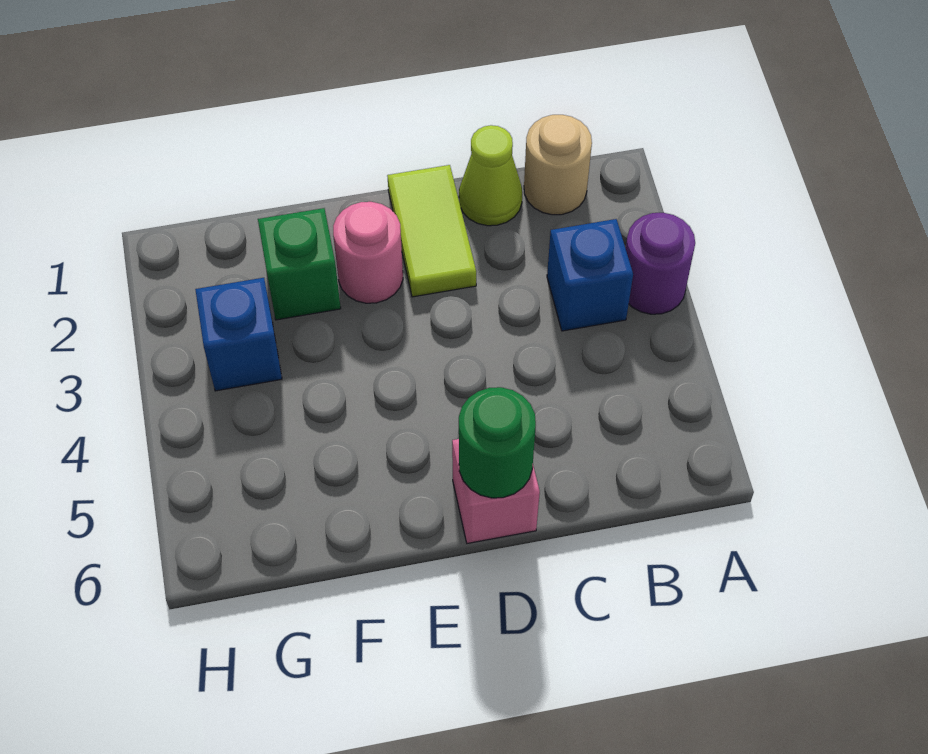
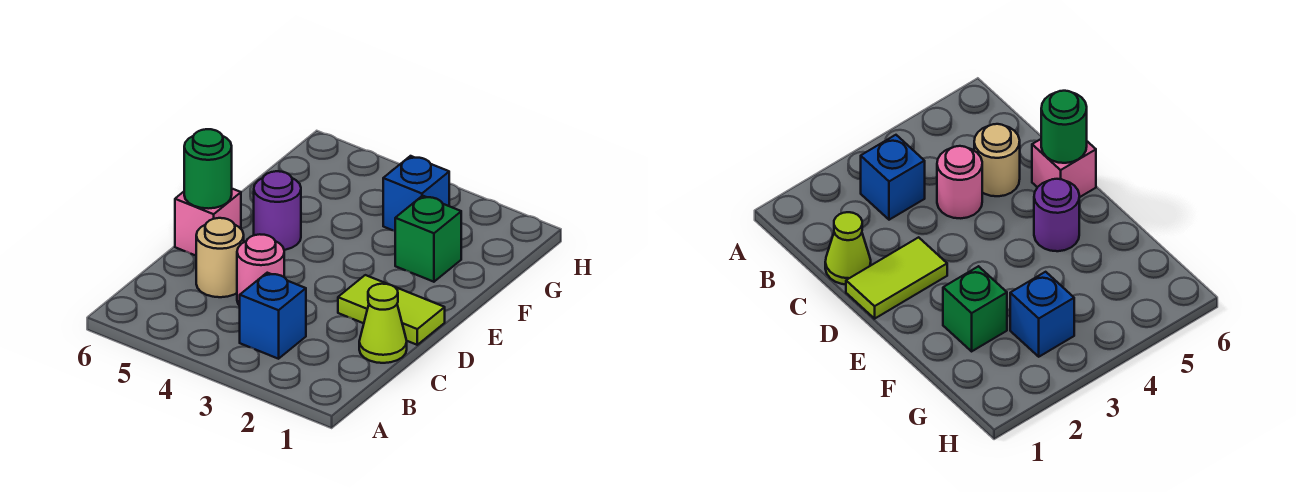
purple round brick A3 level 1 -> purple round brick E5 level 1
tan round brick B1 level 1 -> tan round brick C5 level 1
pink round brick E2 level 1 -> pink round brick C4 level 1

